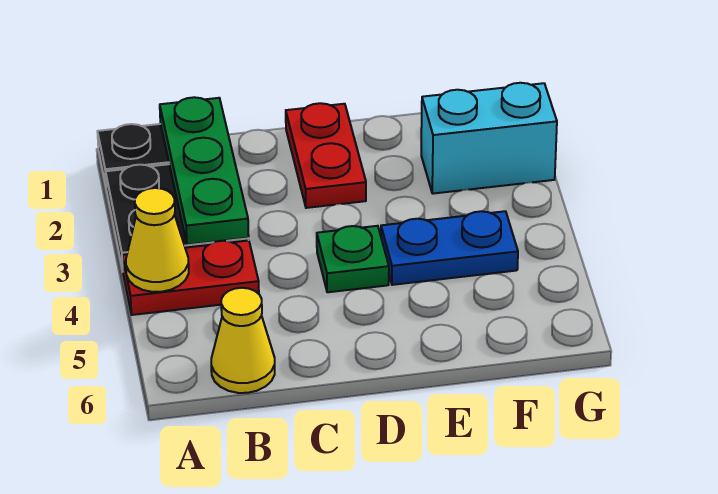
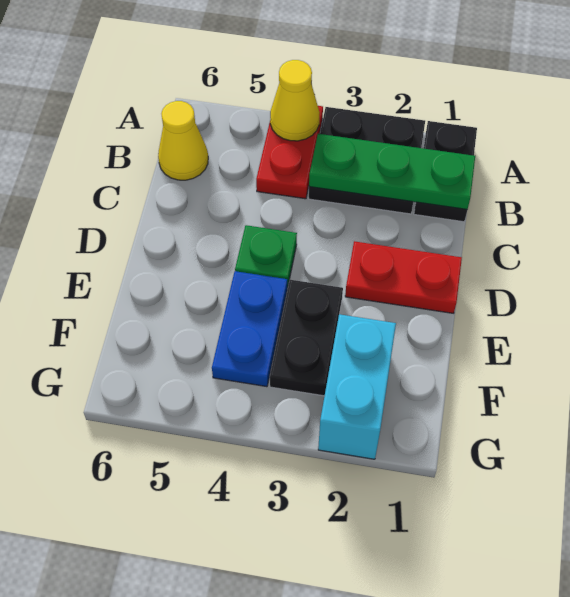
none -> black plate E3:F3 level 1

